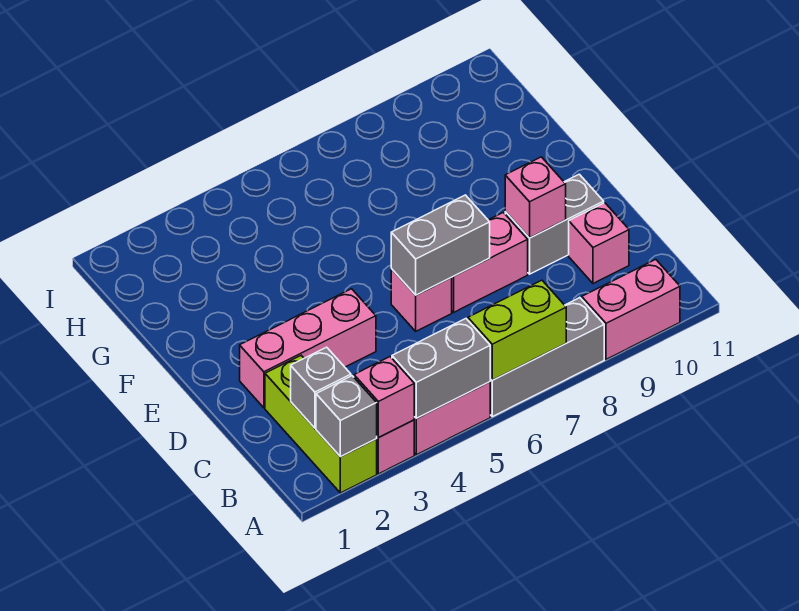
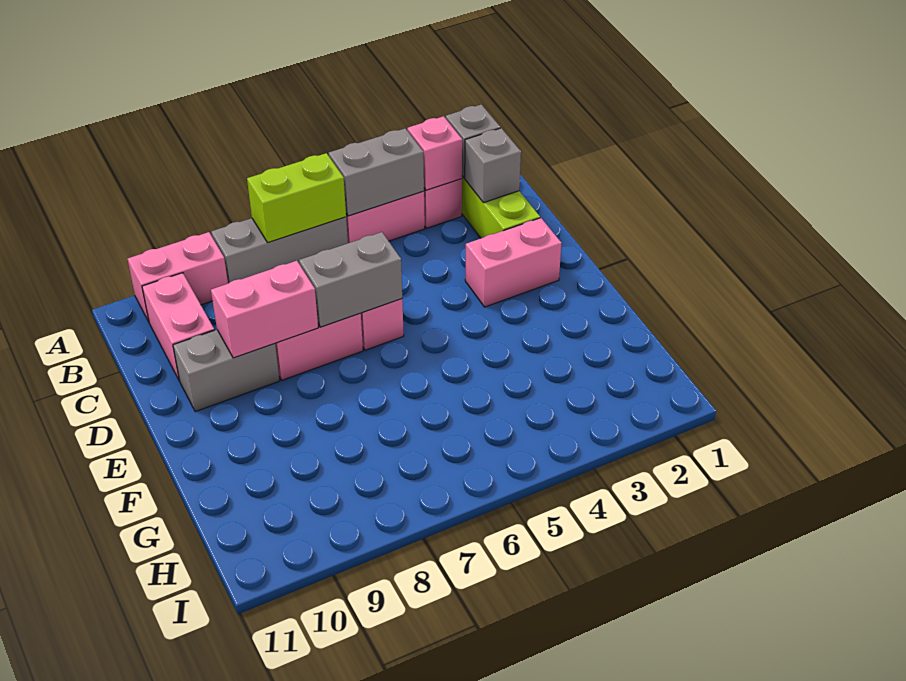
pink brick C10 level 1 -> pink brick B10:C10 level 1
pink brick D2:D4 level 1 -> pink brick D2:D3 level 1
pink brick D9 level 2 -> pink brick D8:D9 level 2

